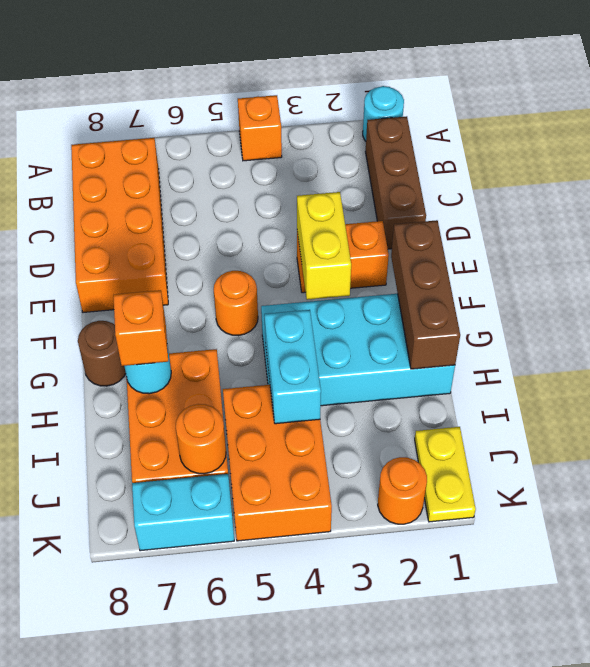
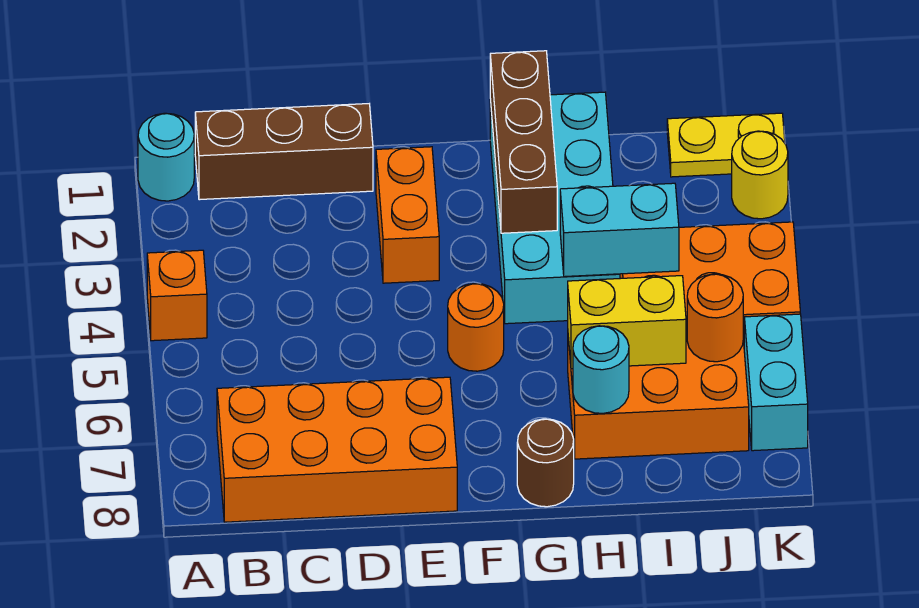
yellow brick E3:F3 level 2 -> yellow brick H6:I6 level 2
brown brick F1:H1 level 2 -> brown brick G1:G3 level 2
orange brick H7 level 3 -> none
orange round brick K2 level 1 -> yellow round brick K2 level 1

